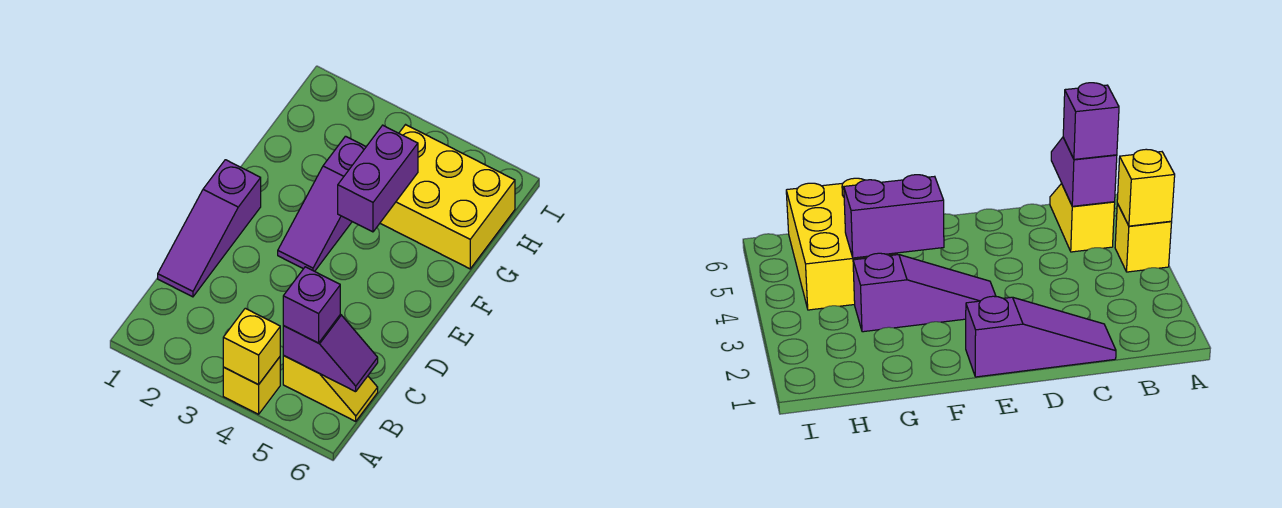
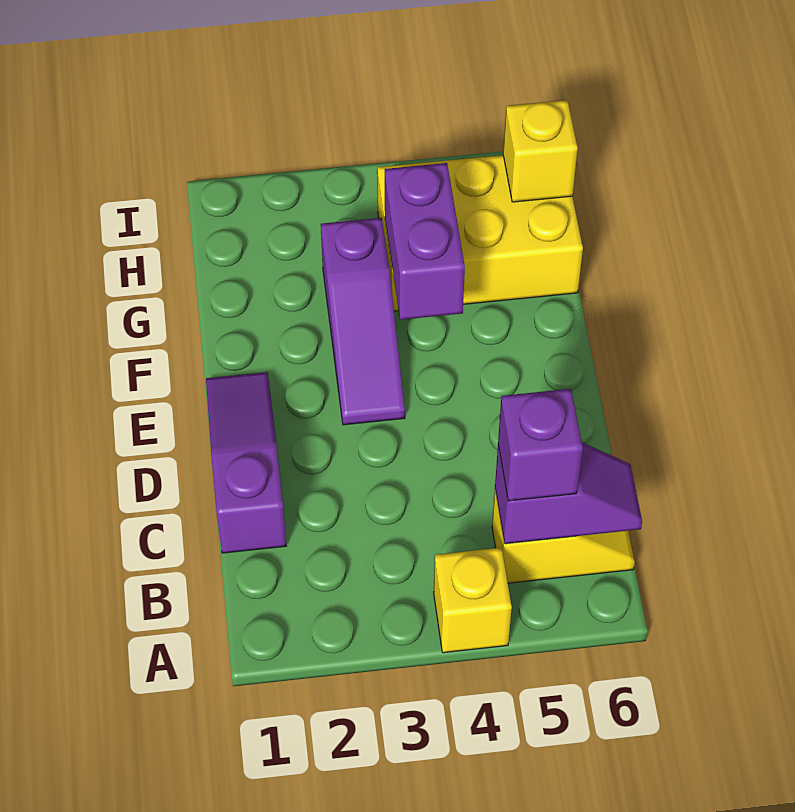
yellow brick A4 level 2 -> yellow brick H6 level 2
purple slope C1:E1 level 1 top E -> purple slope C1:E1 level 1 top C

